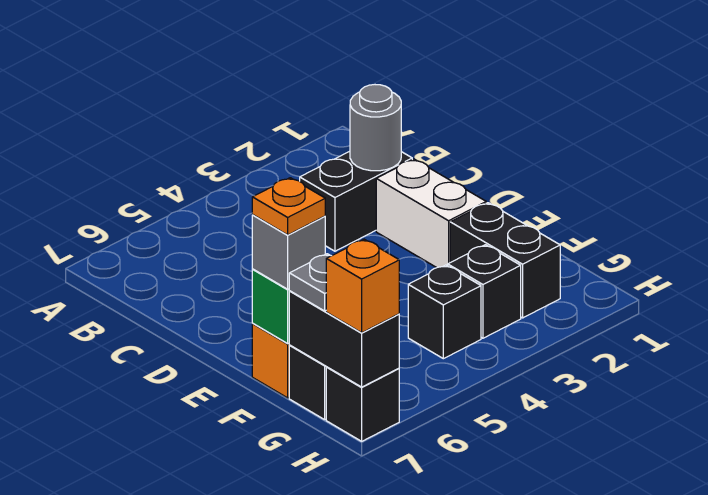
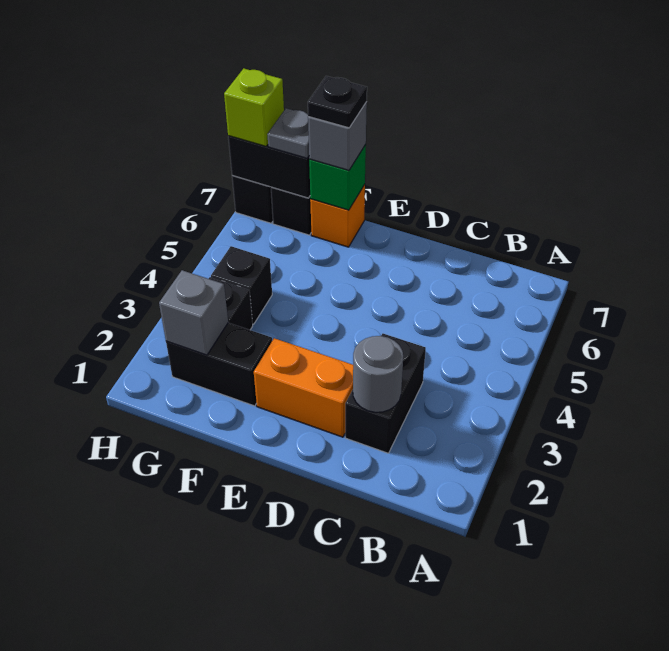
white brick D2:E2 level 1 -> orange brick D2:E2 level 1
orange plate F7 level 4 -> black plate F7 level 4
none -> grey brick G2 level 2
orange brick H7 level 3 -> lime brick H7 level 3

